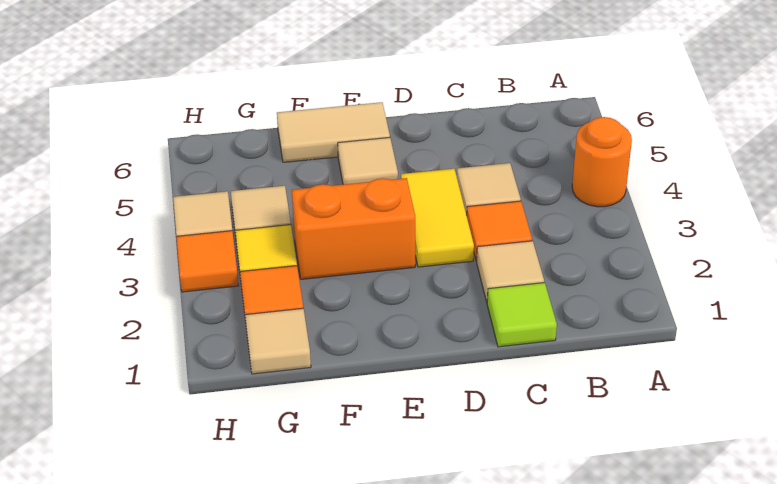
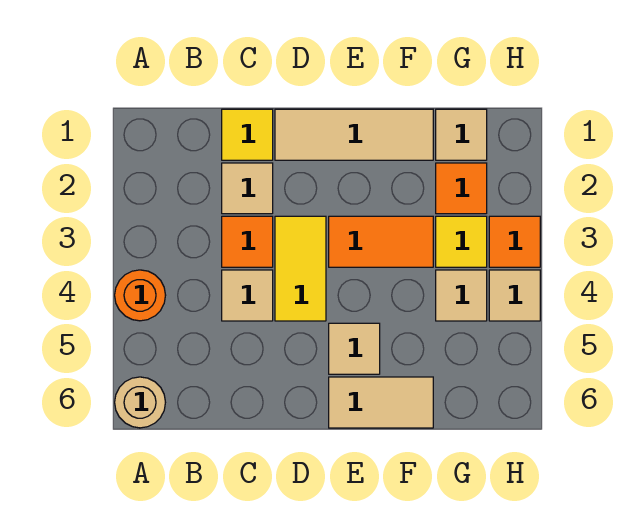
none -> tan round brick A6 level 1
lime tile C1 level 1 -> yellow tile C1 level 1
none -> tan tile D1:F1 level 1
orange brick E3:F3 level 1 -> orange tile E3:F3 level 1

